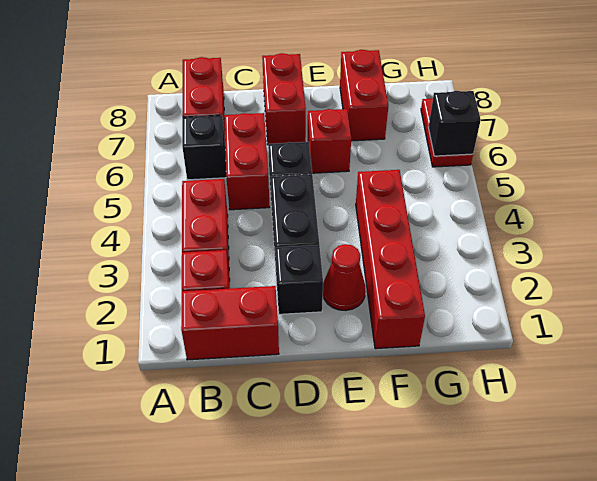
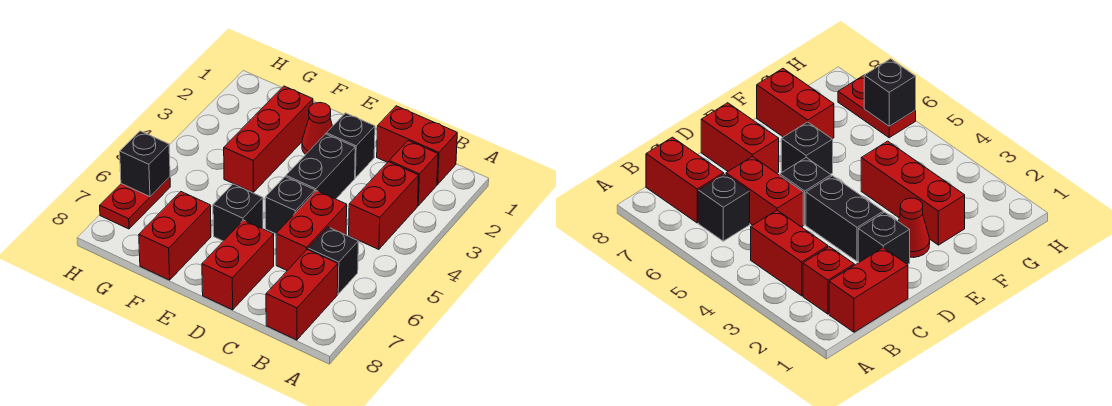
red brick E6 level 1 -> black brick E6 level 1
red brick F1:F4 level 1 -> red brick F2:F4 level 1

